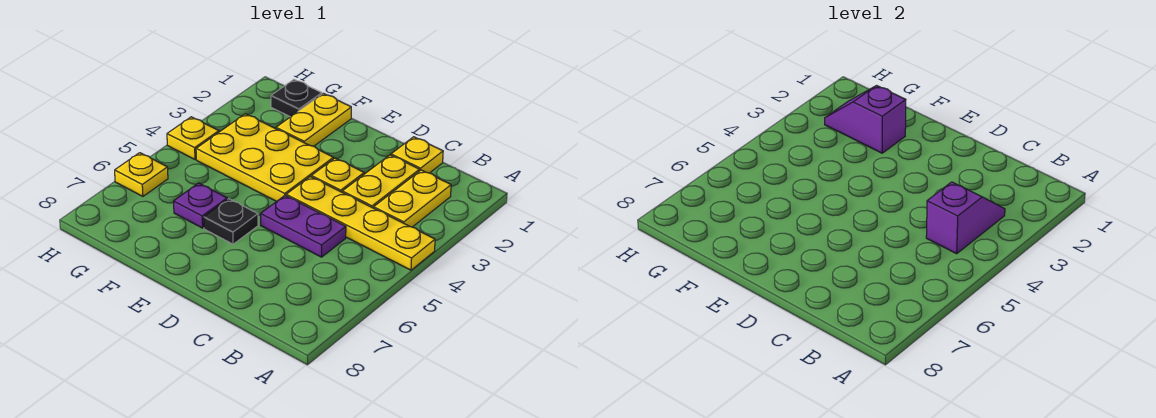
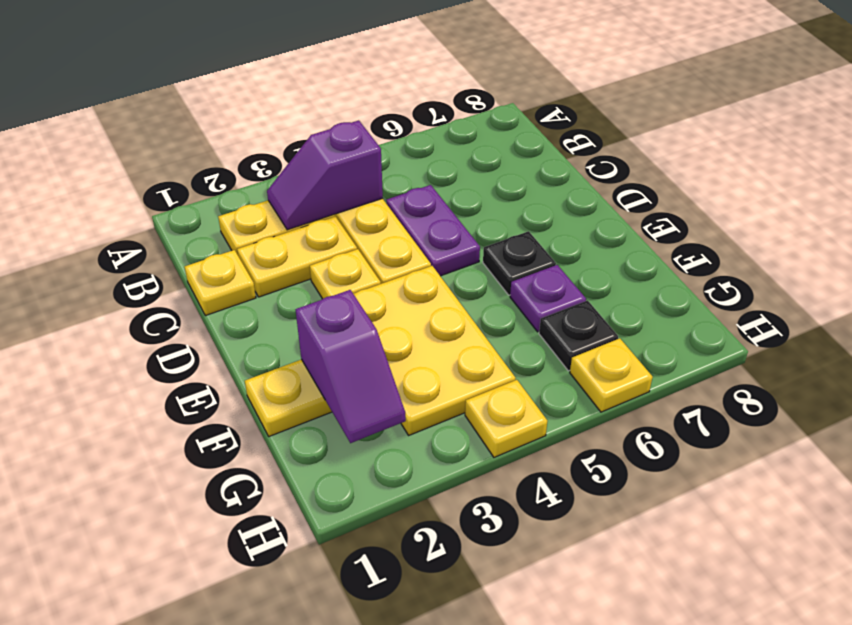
black plate G1 level 1 -> black plate G6 level 1

